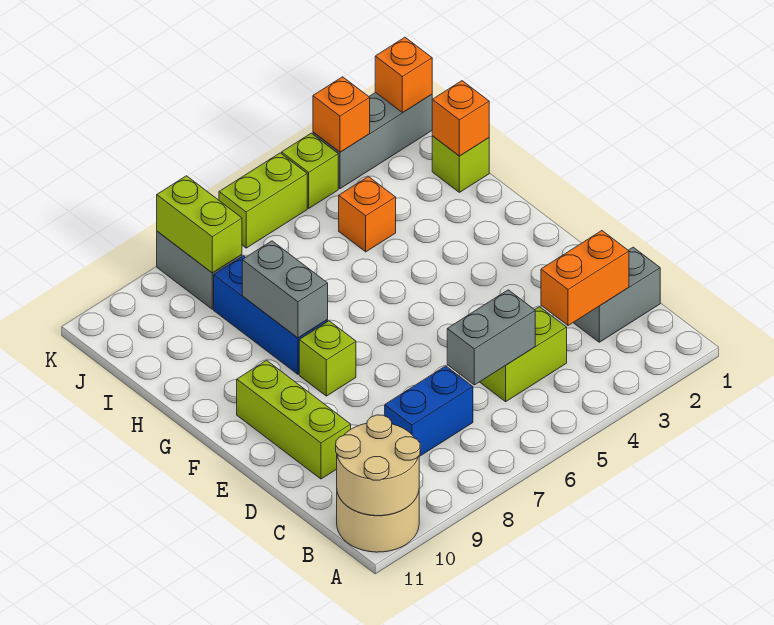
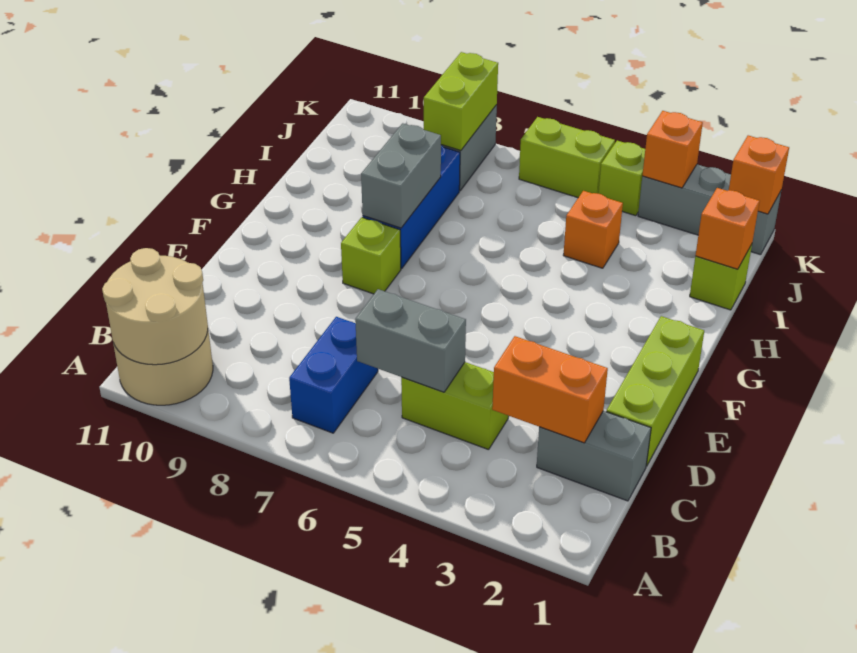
blue brick C7:C8 level 1 -> blue brick B7:C7 level 1
lime brick D10:F10 level 1 -> lime brick D1:F1 level 1

